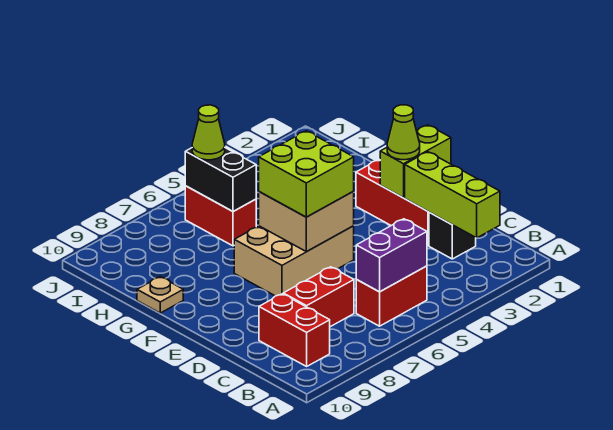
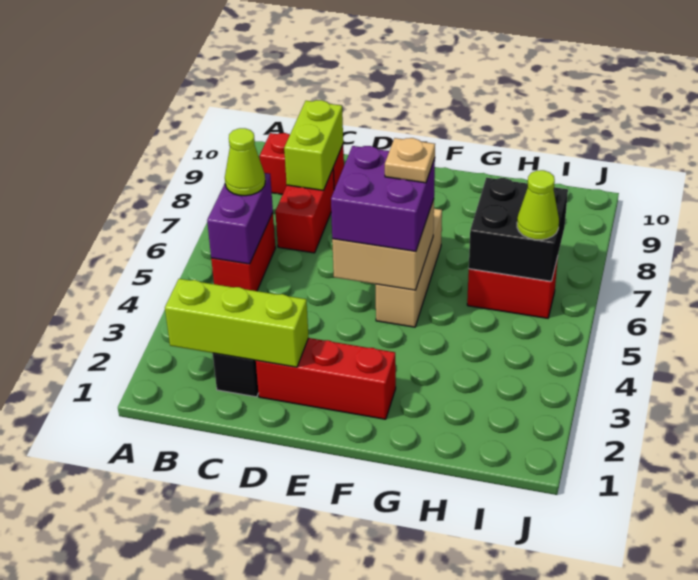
lime brick E1:E2 level 2 -> lime brick C8:C9 level 2
lime cone E2 level 3 -> lime cone B6 level 3
tan brick E5:F7 level 1 -> tan brick F5:F7 level 1
lime brick E5:F6 level 3 -> purple brick E5:F6 level 3
tan plate G10 level 1 -> tan plate F6 level 4
black brick H6:I6 level 2 -> black brick H6:I7 level 2

